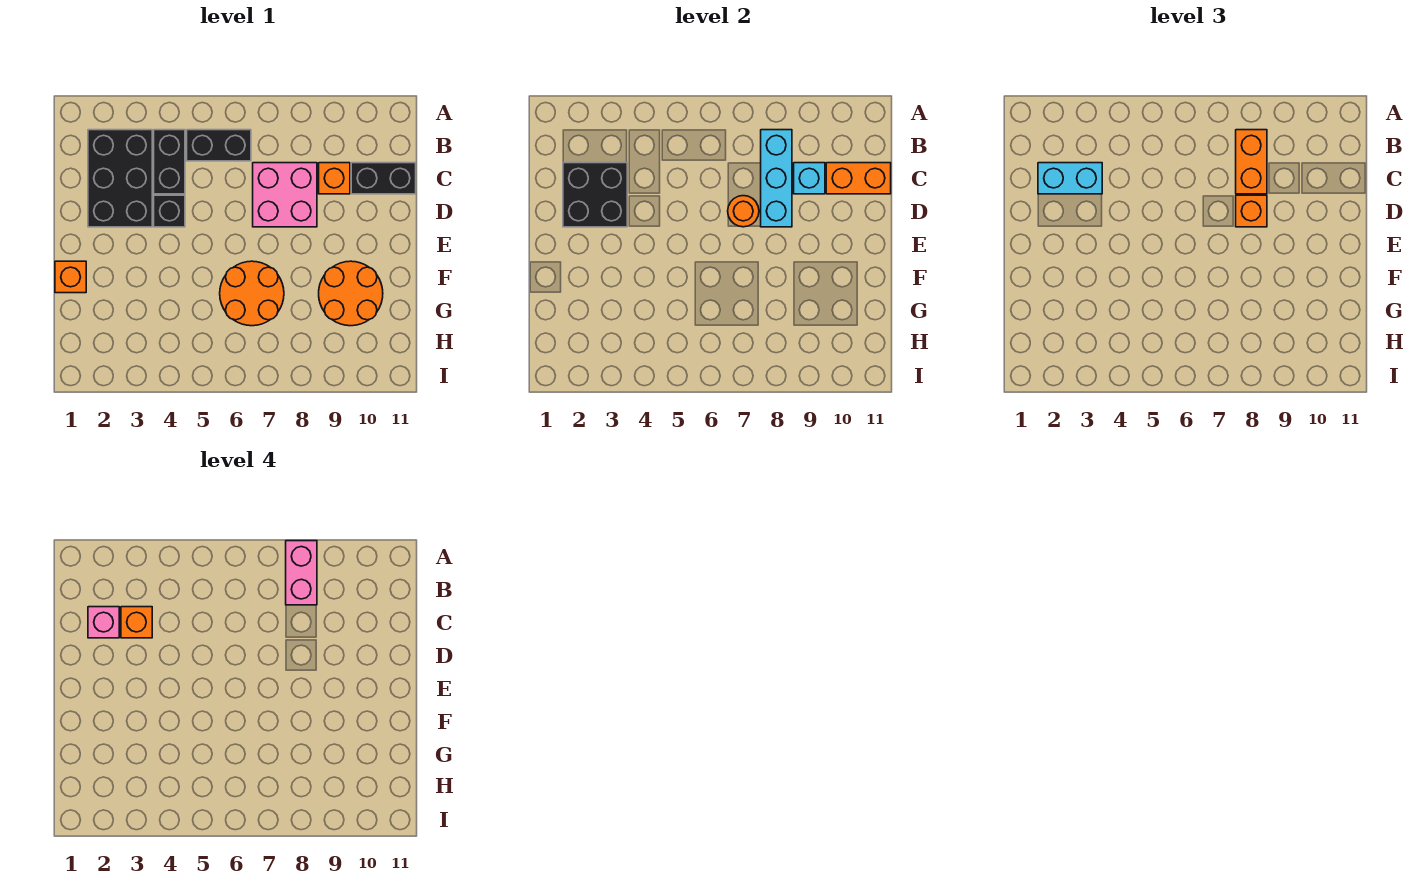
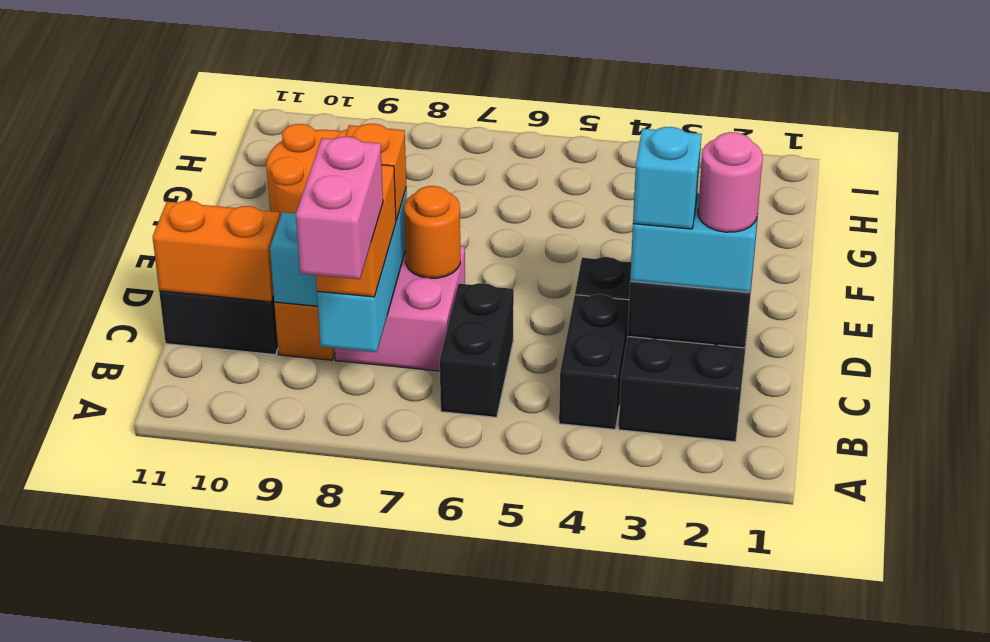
black brick B5:B6 level 1 -> black brick B6:C6 level 1
pink brick C2 level 4 -> pink round brick C2 level 4
orange brick C3 level 4 -> cyan brick C3 level 4
orange brick F1 level 1 -> none
orange round brick F6:G7 level 1 -> none

